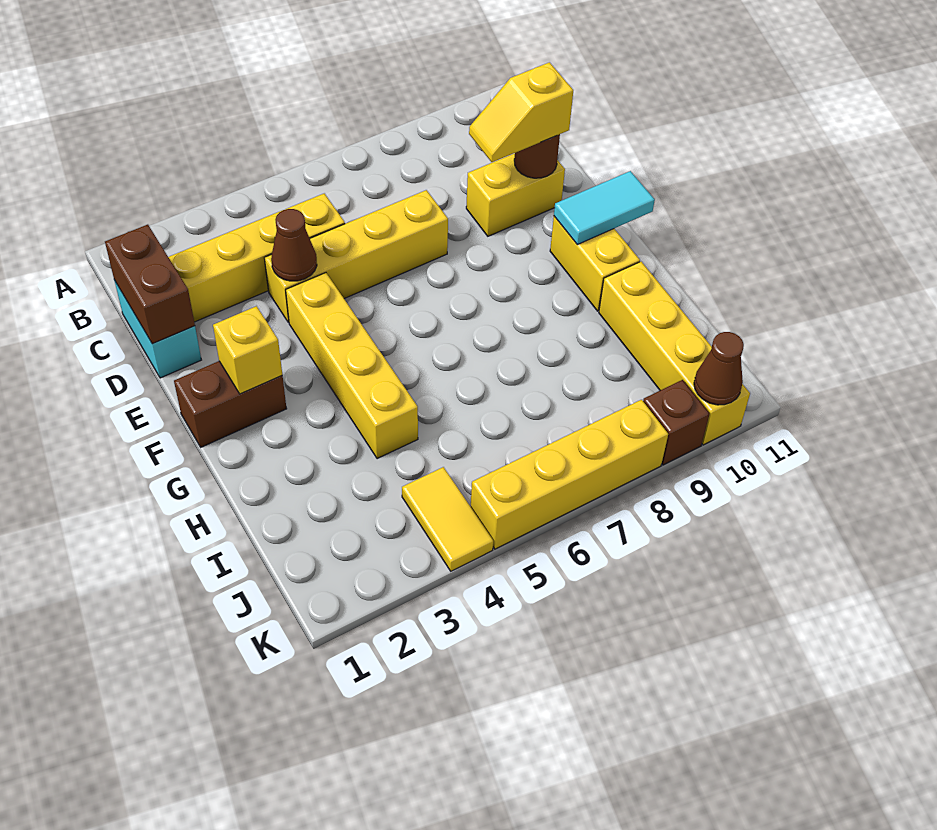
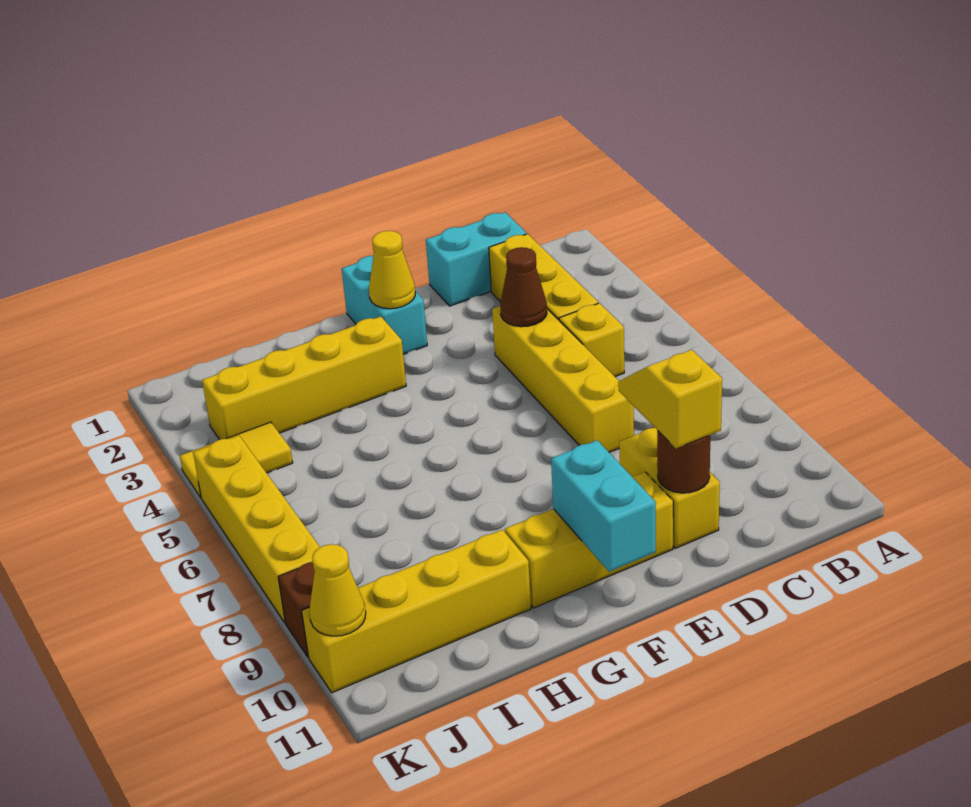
brown brick C1:D1 level 2 -> none
yellow brick E4:H4 level 1 -> yellow brick G3:J3 level 1
brown brick F1:F2 level 1 -> cyan brick F1:F2 level 1
yellow brick F2 level 2 -> yellow cone F2 level 2
yellow brick F10:G10 level 1 -> yellow brick E10:G10 level 1
cyan tile F10:F11 level 2 -> cyan brick F10:F11 level 2
brown cone K10 level 2 -> yellow cone K10 level 2

